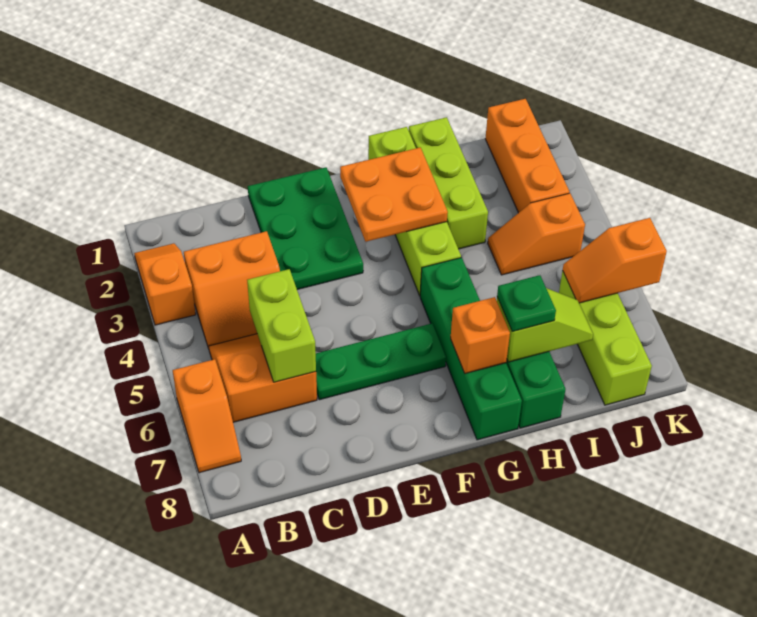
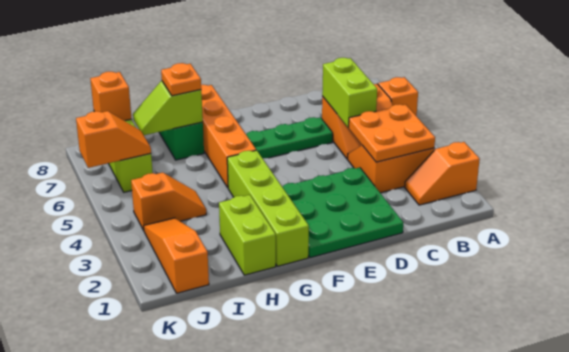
orange slope A2:A3 level 1 top 3 -> orange slope A2:B2 level 1 top A
green plate D1:E3 level 1 -> green plate D1:F3 level 1
orange plate F2:G3 level 2 -> orange plate B3:C4 level 2
green brick G5:G8 level 1 -> orange brick G5:G8 level 1
orange brick G7 level 2 -> orange brick J8 level 2
lime brick H1:H3 level 1 -> lime brick H1:H2 level 1
green plate H7 level 3 -> orange plate H7 level 3
orange brick J1:J3 level 1 -> orange slope J1:J3 level 1 top 1

